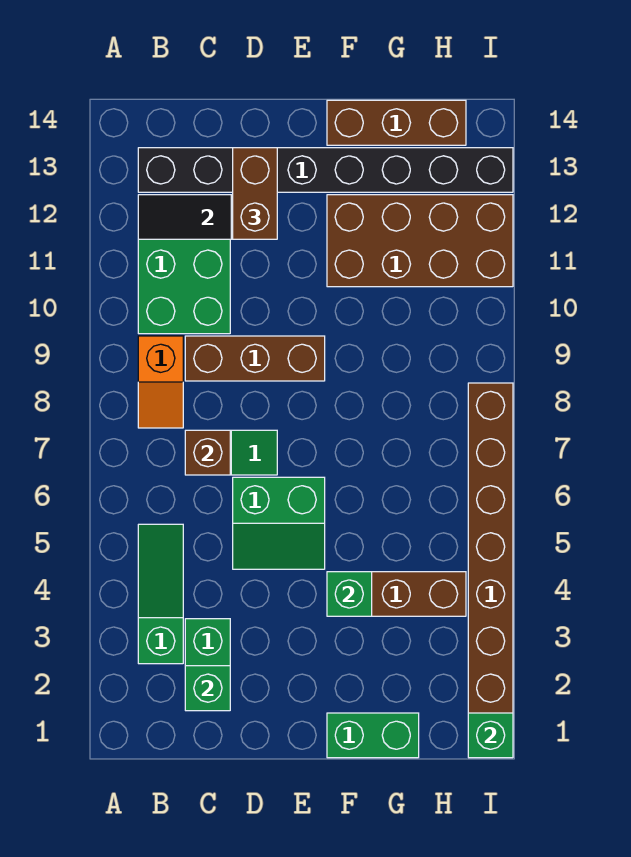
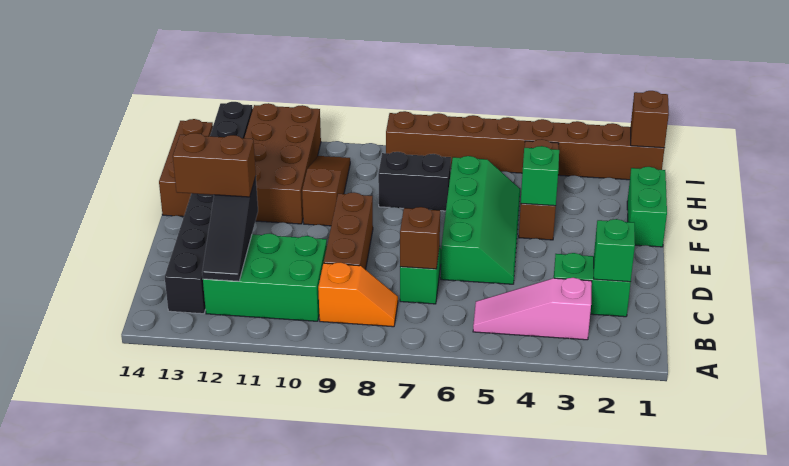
green slope B3:B5 level 1 top 3 -> pink slope B3:B5 level 1 top 3
green slope D5:E6 level 1 top 6 -> green slope D5:G6 level 1 top 6
none -> brown slope F10:H10 level 1 top F
none -> black brick G7:G8 level 1
green brick I1 level 2 -> brown brick I1 level 2

